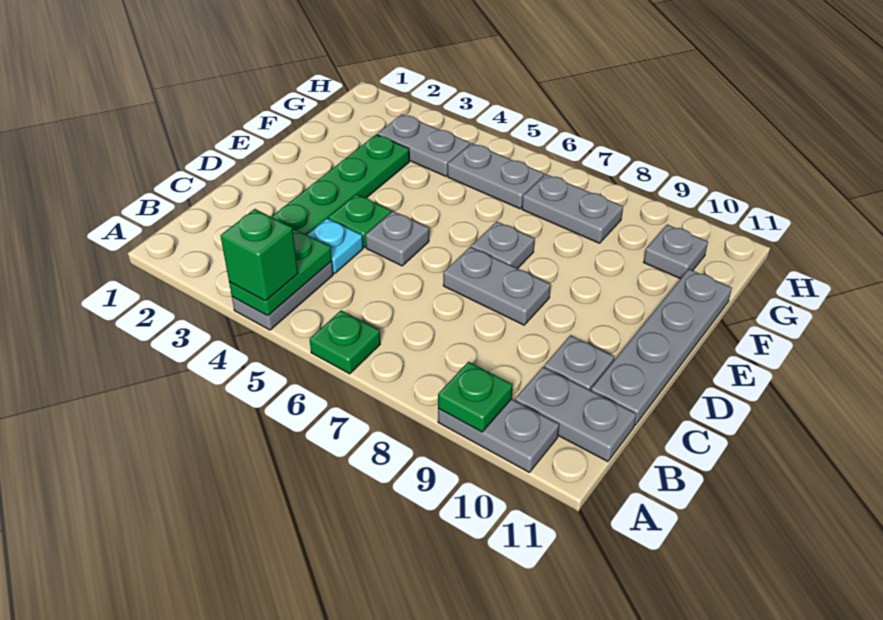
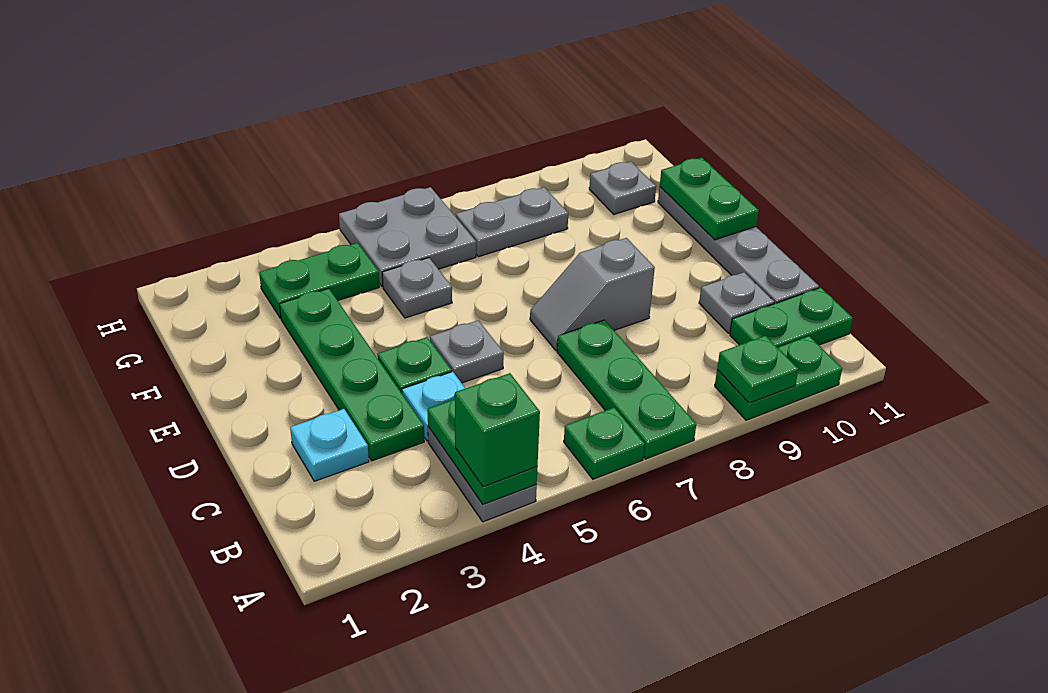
none -> green plate A7:C7 level 1
grey plate A9:A10 level 1 -> green plate A9:A10 level 1
grey plate B10:B11 level 1 -> green plate B10:B11 level 1
none -> cyan plate C2 level 1
grey plate D7:D8 level 1 -> grey slope D7:D8 level 1 top 8
grey plate E7 level 1 -> grey plate F5 level 1
none -> green plate E11:F11 level 2
grey plate G3:G4 level 1 -> green plate G3:G4 level 1
grey plate G5:G6 level 1 -> grey plate G5:H6 level 1

